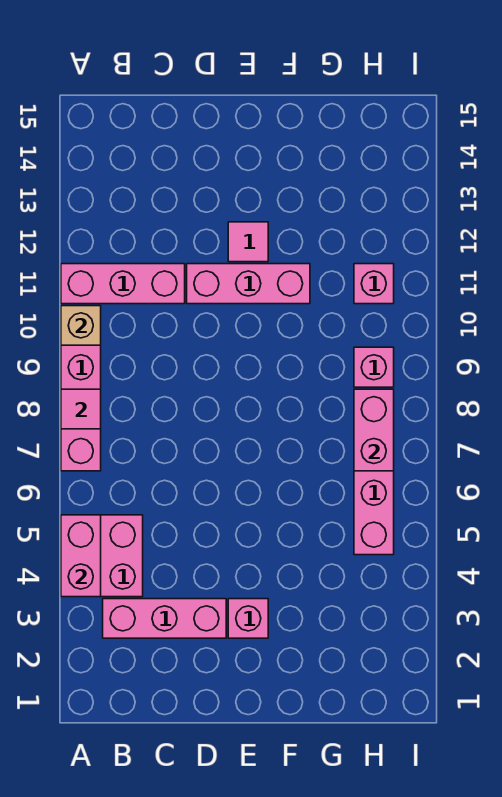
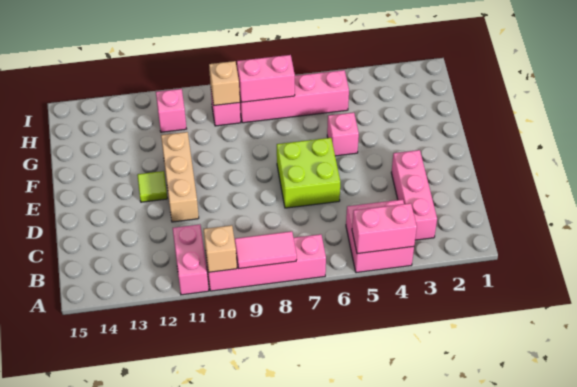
pink tile A8 level 2 -> pink tile A8:A9 level 2
pink brick A11:C11 level 1 -> pink brick A11:B11 level 1
none -> lime brick D6:E7 level 1
pink brick D11:F11 level 1 -> tan brick D11:F11 level 1
pink brick E3 level 1 -> pink brick F5 level 1
pink tile E12 level 1 -> lime tile E12 level 1
none -> tan brick H9 level 2

